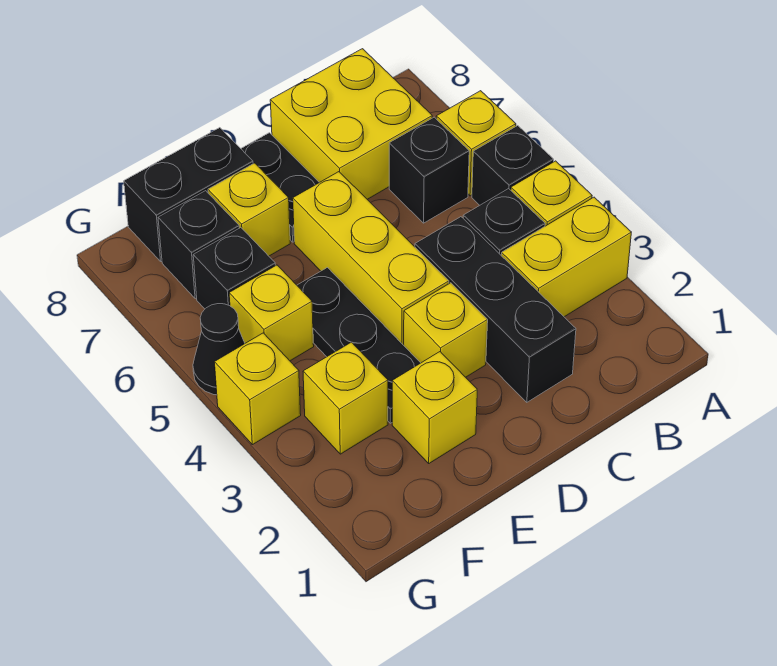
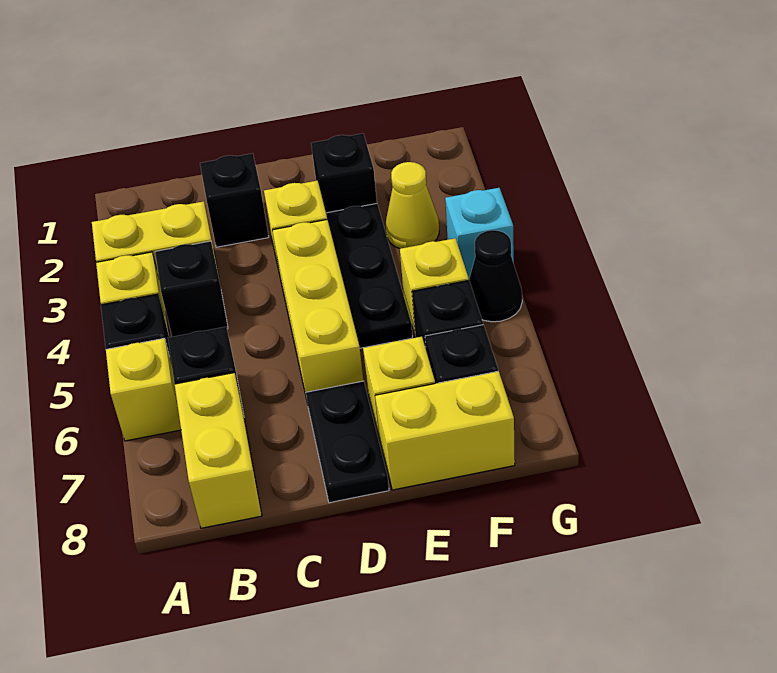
yellow brick B7:C8 level 1 -> yellow brick B7:B8 level 1
black brick C2:C4 level 1 -> black brick C2 level 1
yellow brick E2 level 1 -> black brick E2 level 1
black brick E8:F8 level 1 -> yellow brick E8:F8 level 1
yellow brick F3 level 1 -> yellow cone F3 level 1
yellow brick G4 level 1 -> cyan brick G4 level 1

